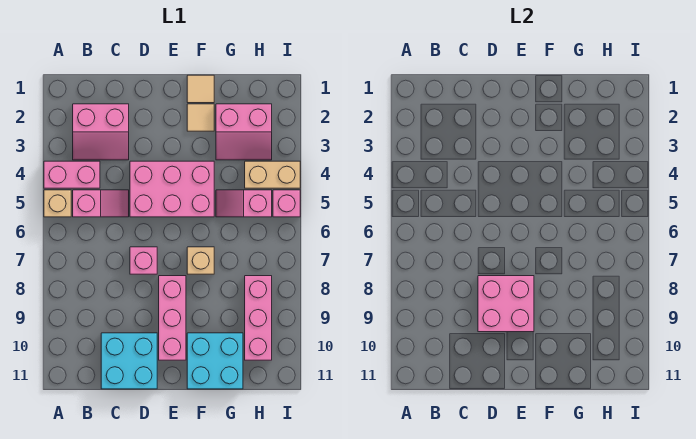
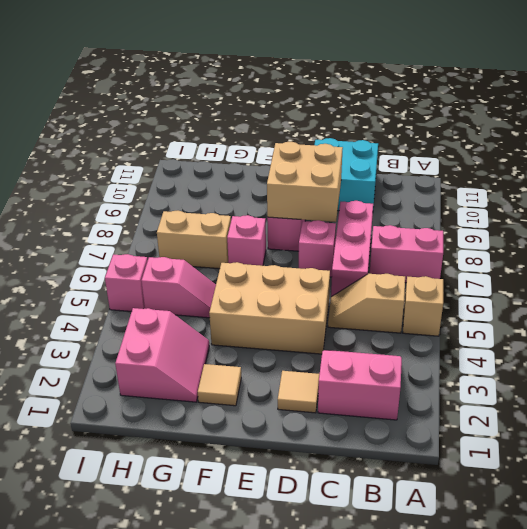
pink brick A4:B4 level 1 -> pink brick A7:B7 level 1
pink slope B5:C5 level 1 top B -> tan slope B5:C5 level 1 top B
pink brick D4:F5 level 1 -> tan brick D4:F5 level 1
pink brick D8:E9 level 2 -> tan brick D8:E9 level 2
tan tile F1 level 1 -> tan tile D2 level 1
tan brick F7 level 1 -> pink brick F7 level 1
cyan brick F10:G11 level 1 -> none
pink slope G2:H3 level 1 top 2 -> pink slope G2:H3 level 1 top H
tan brick H4:I4 level 1 -> tan brick G7:H7 level 1
pink brick H8:H10 level 1 -> pink brick C6:C8 level 1

